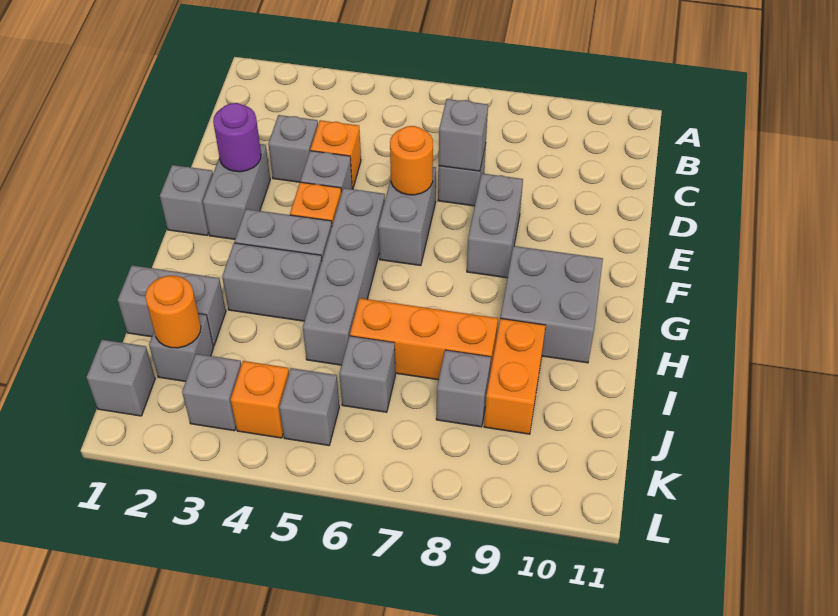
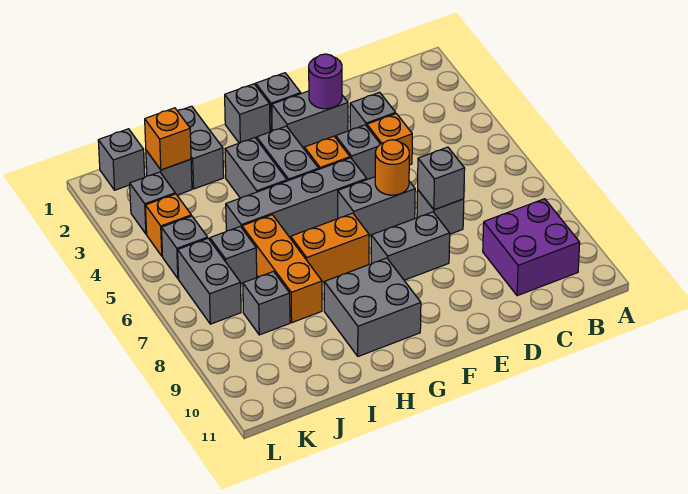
none -> purple brick B9:C10 level 1
none -> grey brick G1 level 1
orange brick I9:J9 level 1 -> orange brick G7:H7 level 1
orange round brick J2 level 2 -> orange brick J2 level 2
none -> grey brick K6:K7 level 1

